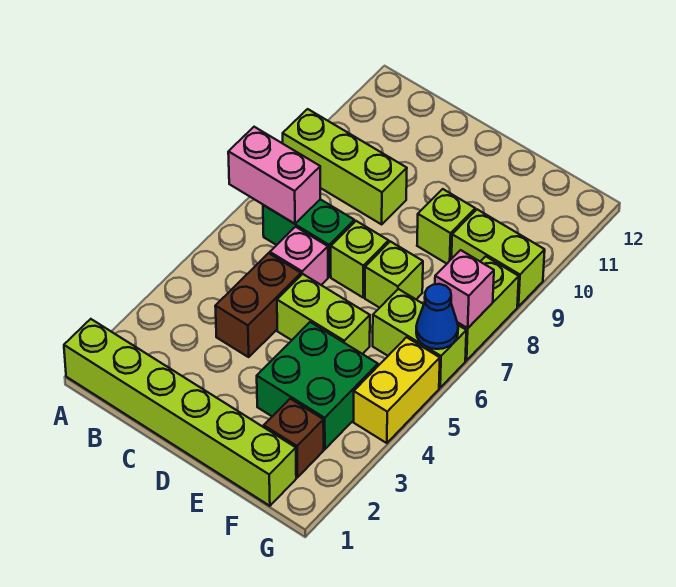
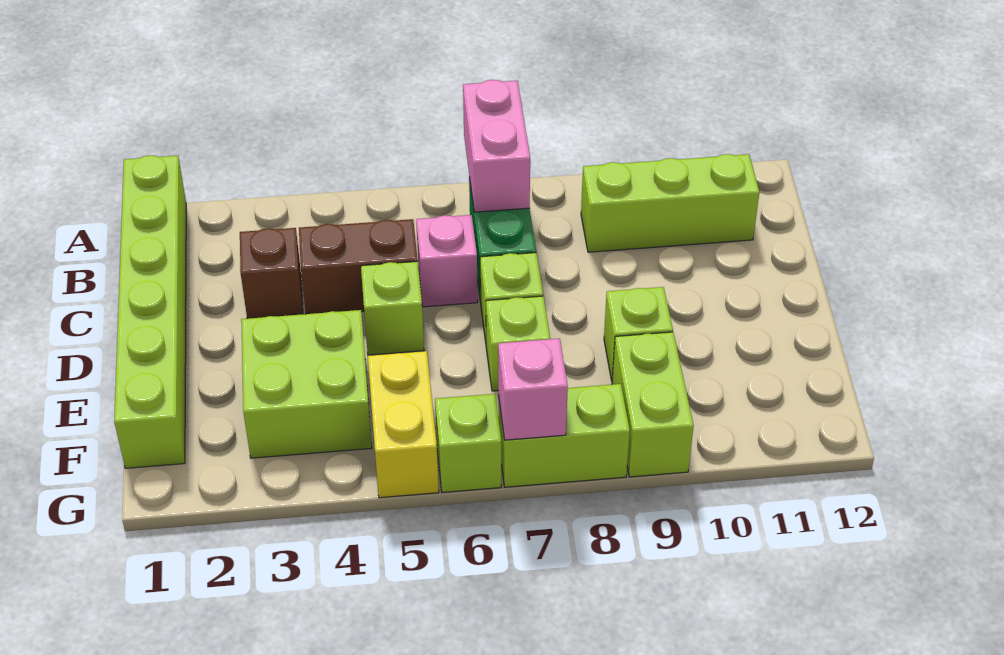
lime brick A9:C9 level 1 -> lime brick B9:B11 level 1
lime brick D5:E5 level 1 -> lime brick D5 level 1
green brick E3:F4 level 1 -> lime brick E3:F4 level 1
brown brick F2 level 1 -> brown brick C3 level 1
lime brick F6:G6 level 1 -> lime brick G6 level 1
yellow brick G4:G5 level 1 -> yellow brick F5:G5 level 1
blue cone G6 level 2 -> none

